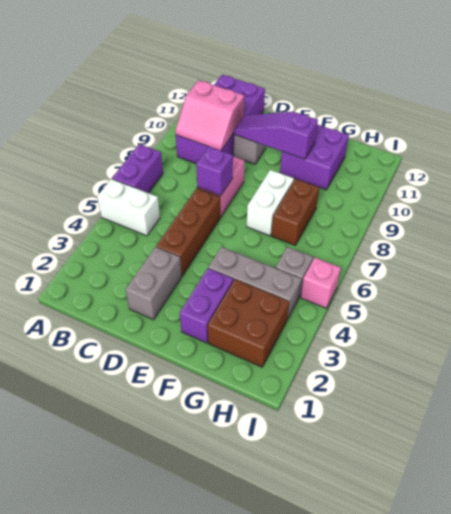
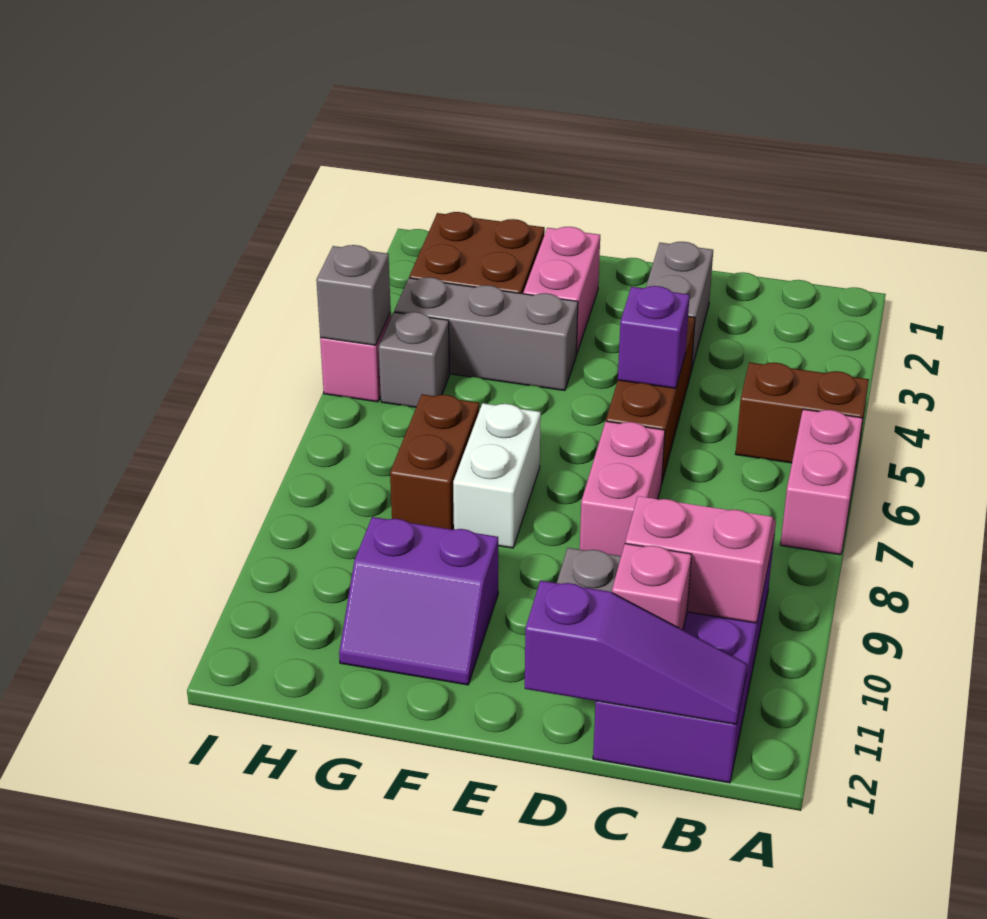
white brick A5:B5 level 1 -> brown brick A5:B5 level 1
purple brick A6:A7 level 1 -> pink brick A6:A7 level 1
none -> pink brick C11 level 2
purple brick D7 level 2 -> purple brick D5 level 2
purple slope D10:F10 level 2 top F -> purple slope B12:D12 level 2 top D
purple brick F2:F3 level 1 -> pink brick F2:F3 level 1
purple brick F10:G11 level 1 -> purple slope F10:G11 level 1 top 10
none -> grey brick I5 level 2

